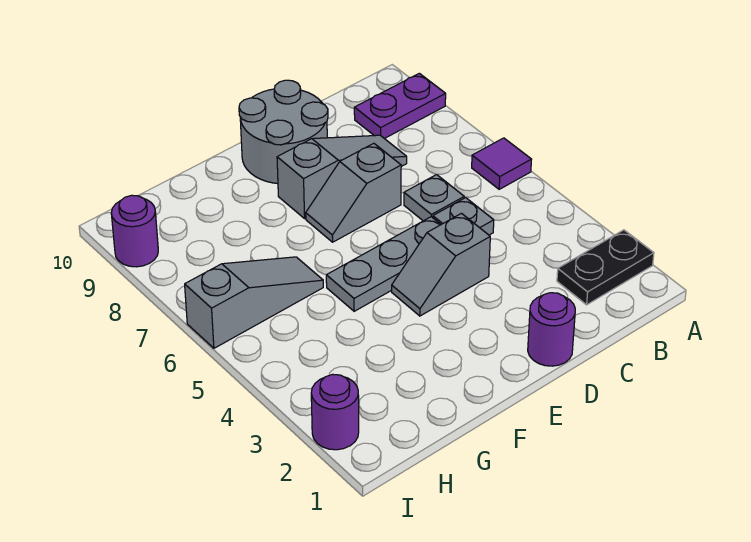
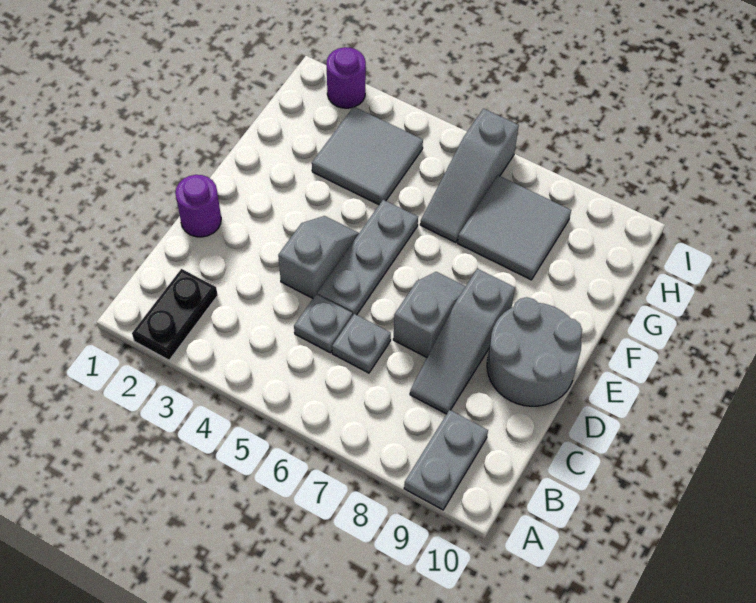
purple tile A6 level 1 -> none
purple plate A9:B9 level 1 -> grey plate A9:B9 level 1
none -> grey tile G3:H4 level 1
none -> grey tile G7:H8 level 1
purple round brick I9 level 1 -> none

